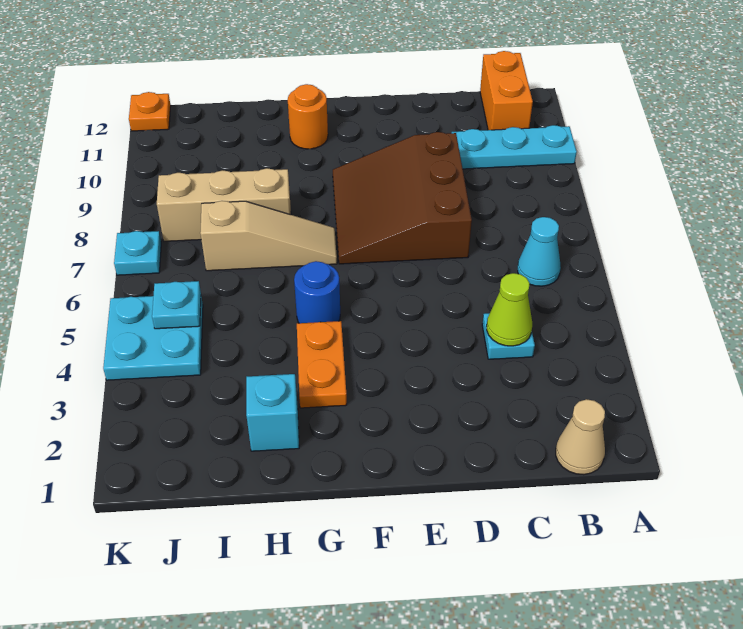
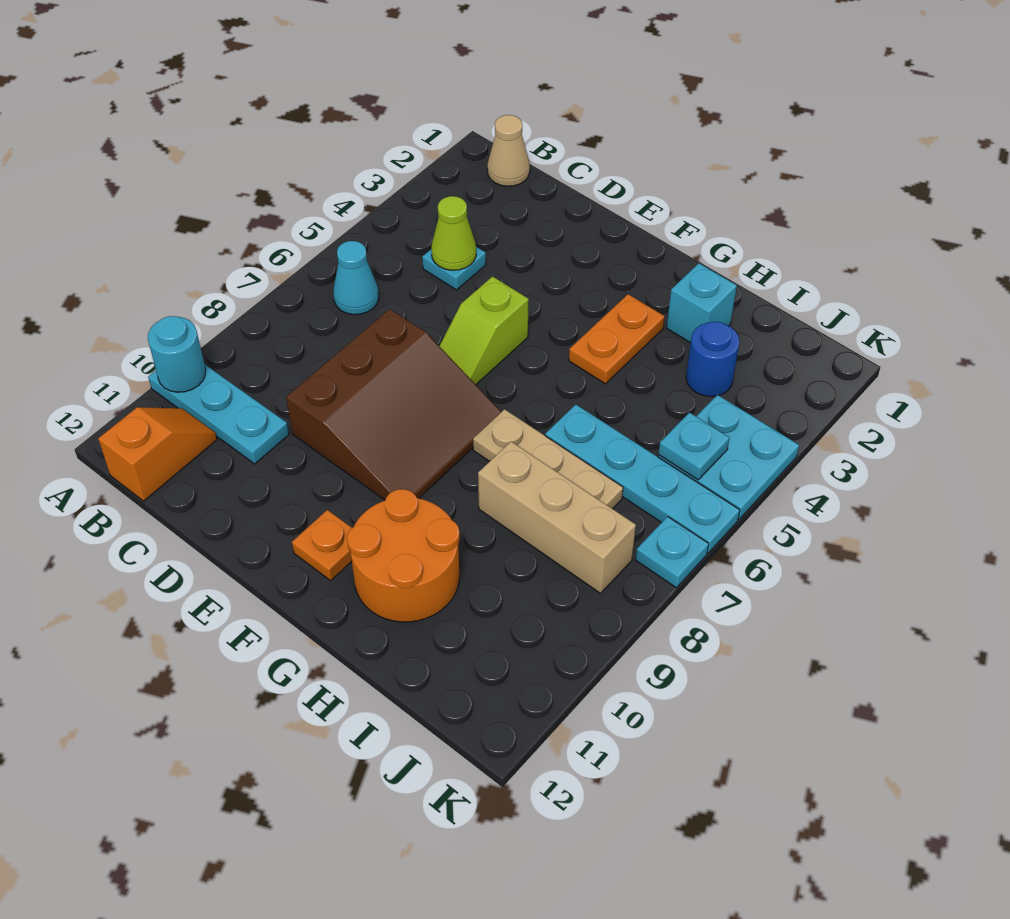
none -> cyan round brick A10 level 2
orange brick B11:B12 level 1 -> orange slope B11:B12 level 1 top 12
none -> lime slope E5:E6 level 1 top 5
blue round brick G5 level 1 -> blue round brick I3 level 1
tan slope G7:I7 level 1 top I -> tan plate G7:I7 level 1
orange round brick G11 level 1 -> orange round brick G10:H11 level 1
none -> cyan plate H6:K6 level 1
orange plate K12 level 1 -> orange plate F11 level 1

